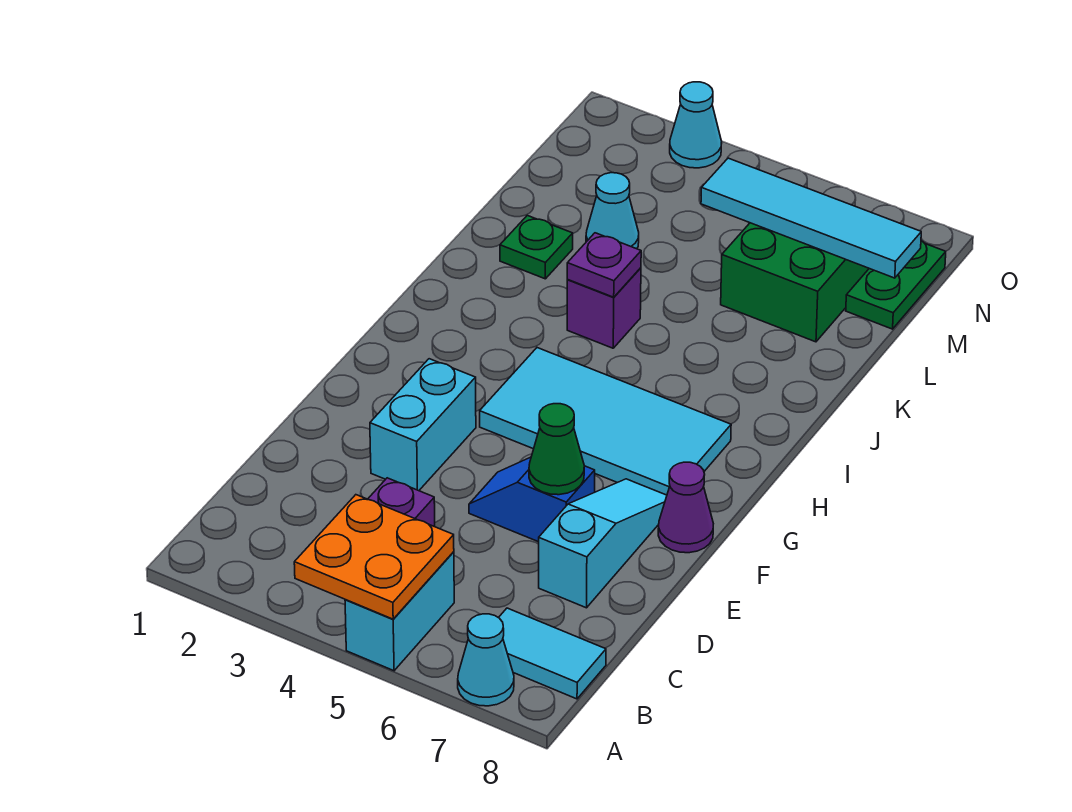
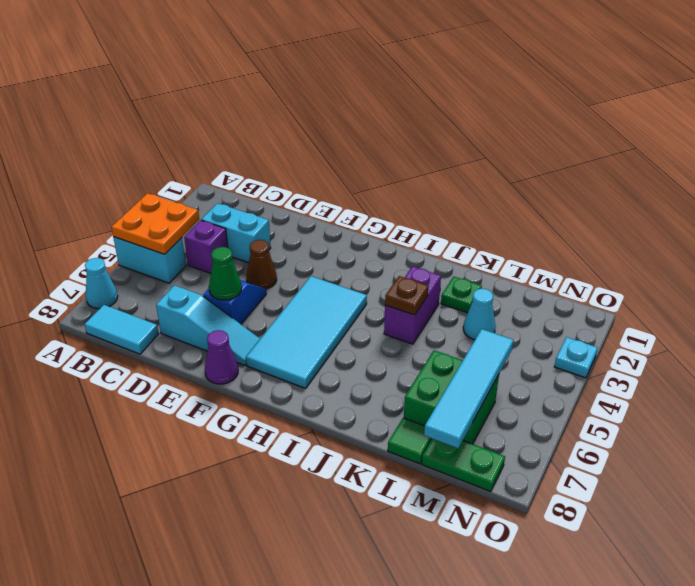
cyan tile B7:B8 level 1 -> cyan tile B8:C8 level 1
cyan brick E3:F3 level 1 -> cyan brick C3:D3 level 1
none -> brown cone E4 level 1
purple brick J4 level 1 -> purple brick J3:J4 level 1
purple plate J4 level 2 -> brown plate J4 level 2
none -> green tile L8 level 1
cyan cone O3 level 1 -> cyan plate O3 level 1

